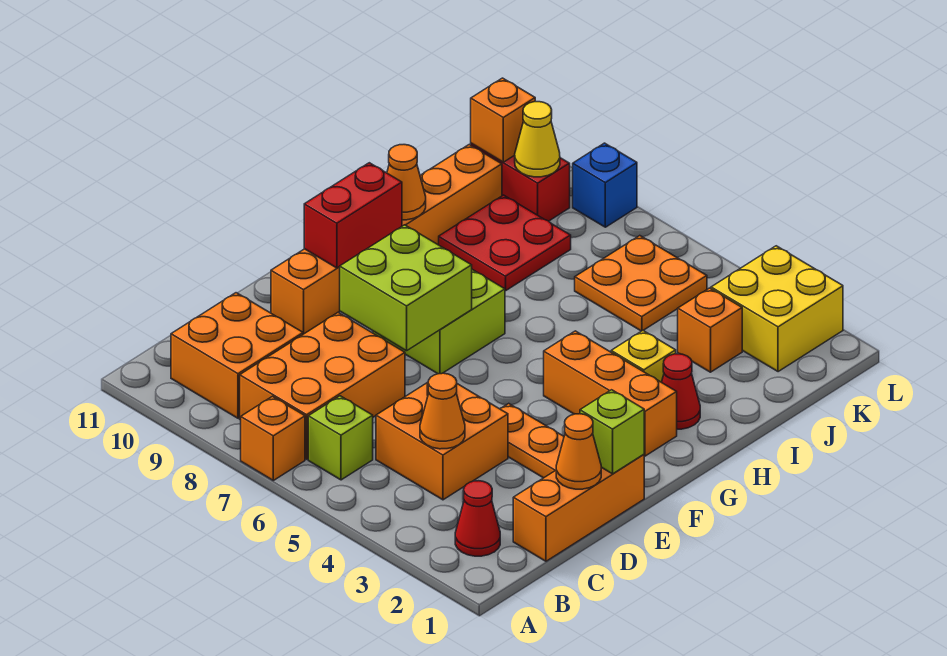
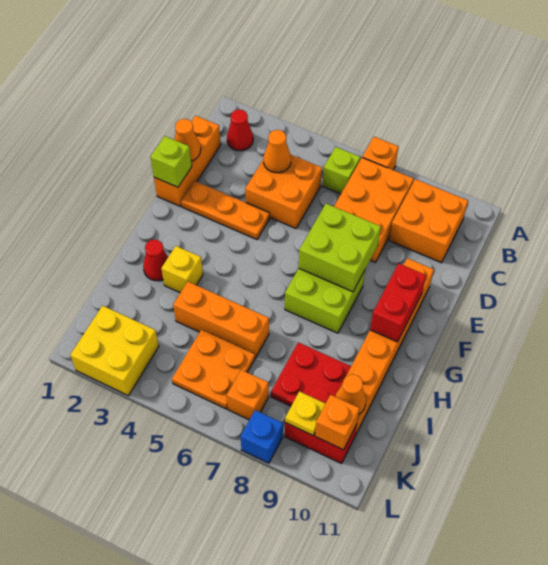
orange brick G2:G4 level 1 -> orange brick I4:I6 level 1
orange cone H10 level 2 -> orange cone J10 level 2
orange brick J3 level 1 -> orange brick K7 level 1
yellow cone K9 level 2 -> yellow plate K9 level 2

